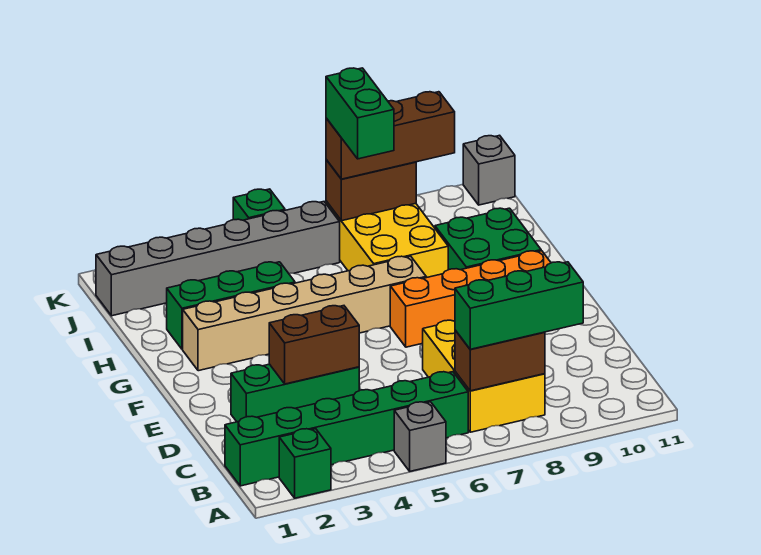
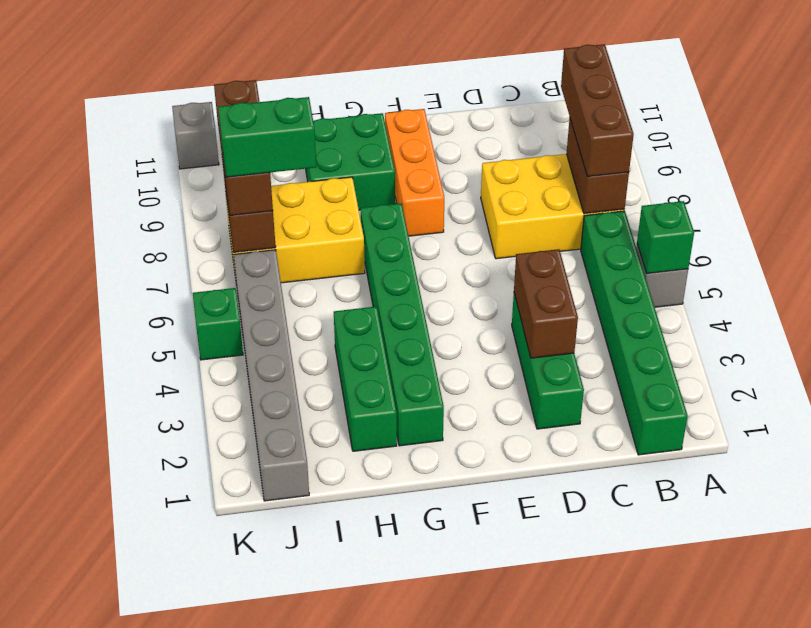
green brick A2 level 1 -> green brick A5 level 2
green brick B7:B9 level 3 -> brown brick B7:B9 level 3
orange brick F7:F10 level 1 -> orange brick F8:F10 level 1
tan brick G2:G7 level 1 -> green brick G2:G7 level 1

